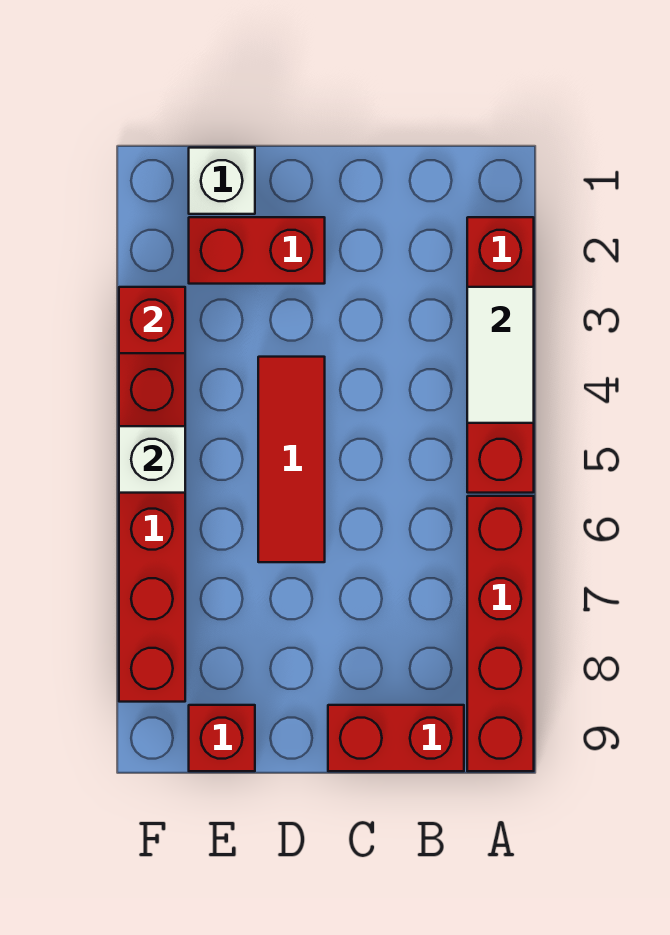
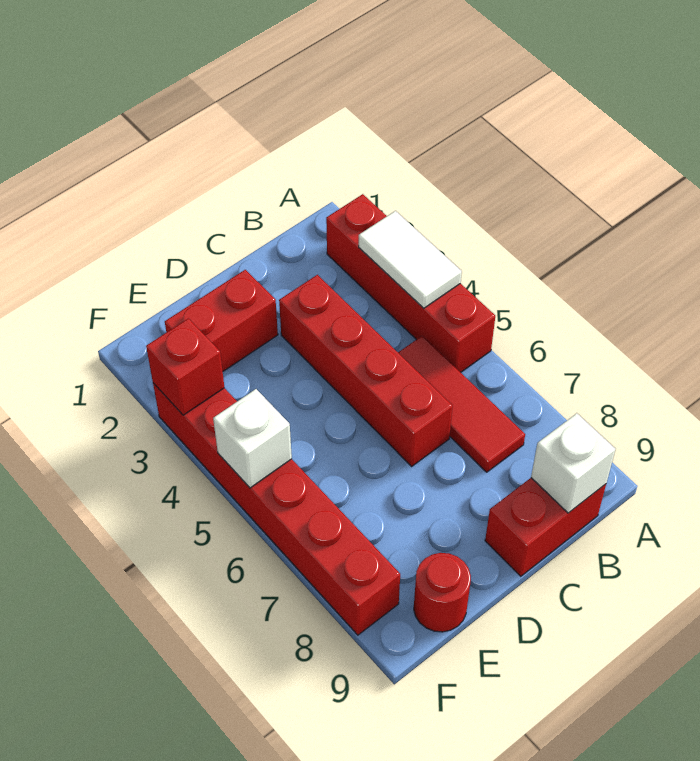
red brick A6:A9 level 1 -> red brick C3:C6 level 1
red tile D4:D6 level 1 -> red tile B5:B7 level 1
white brick E1 level 1 -> white brick B9 level 2
red brick E9 level 1 -> red round brick E9 level 1

